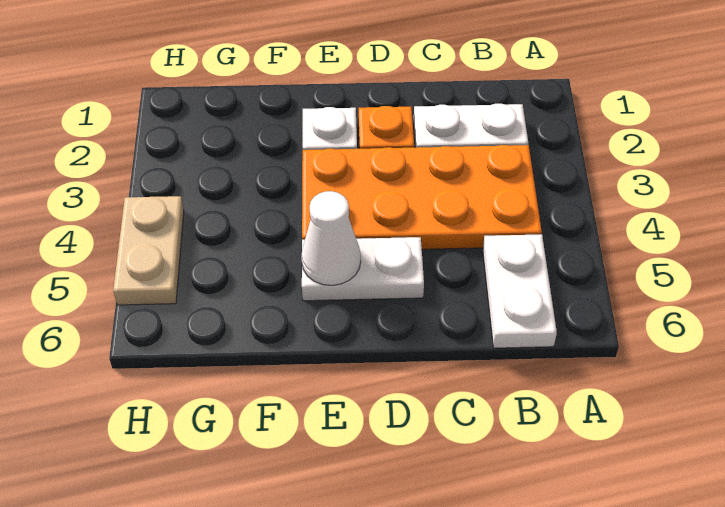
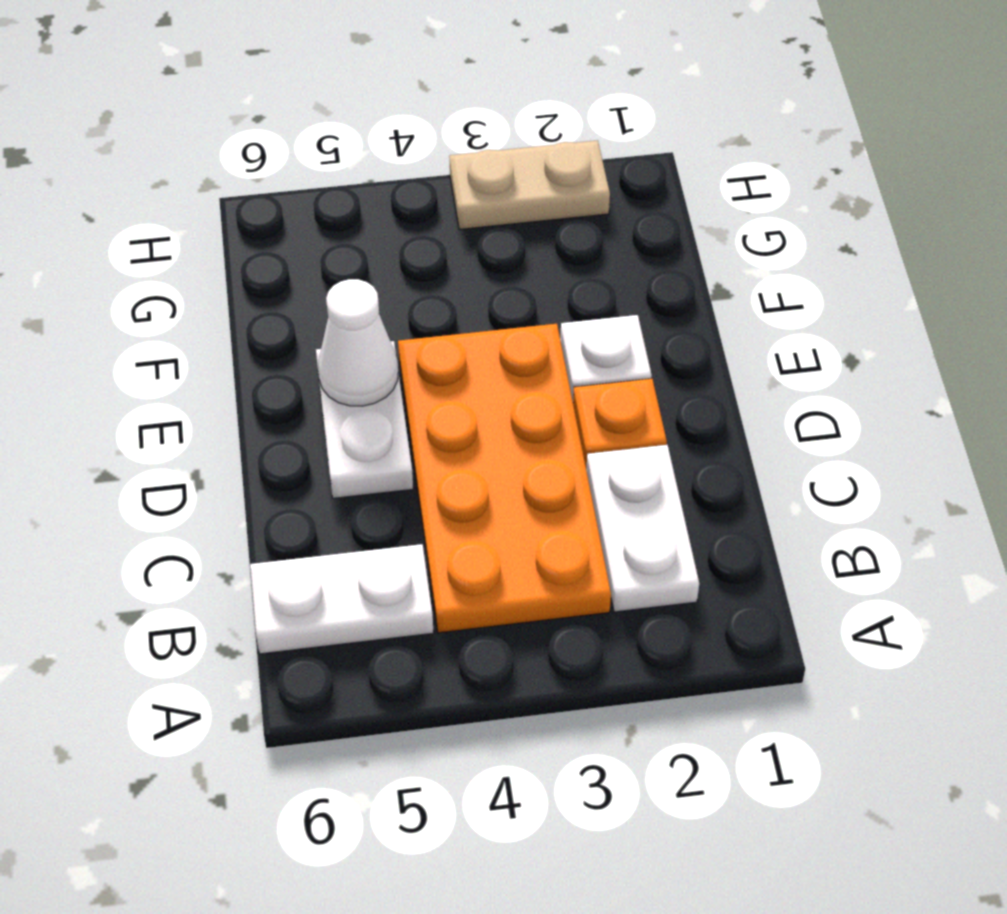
tan plate H4:H5 level 1 -> tan plate H2:H3 level 1

